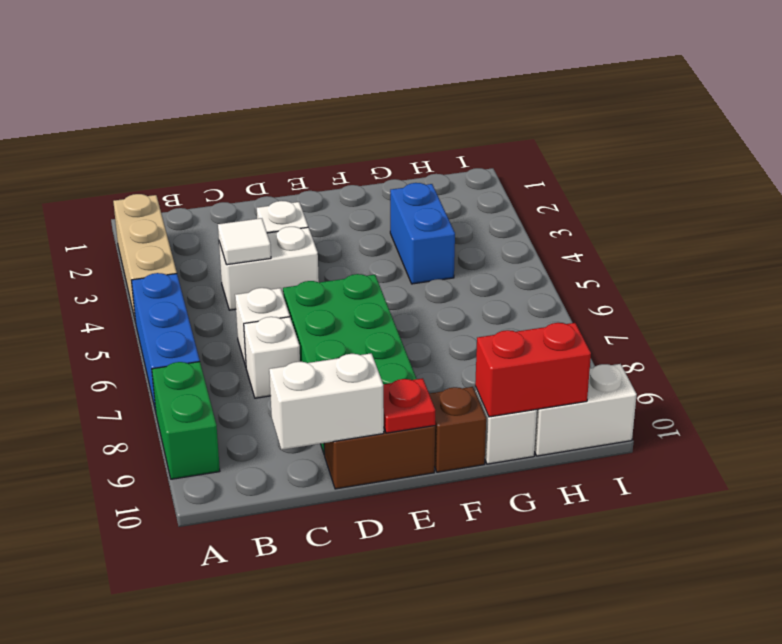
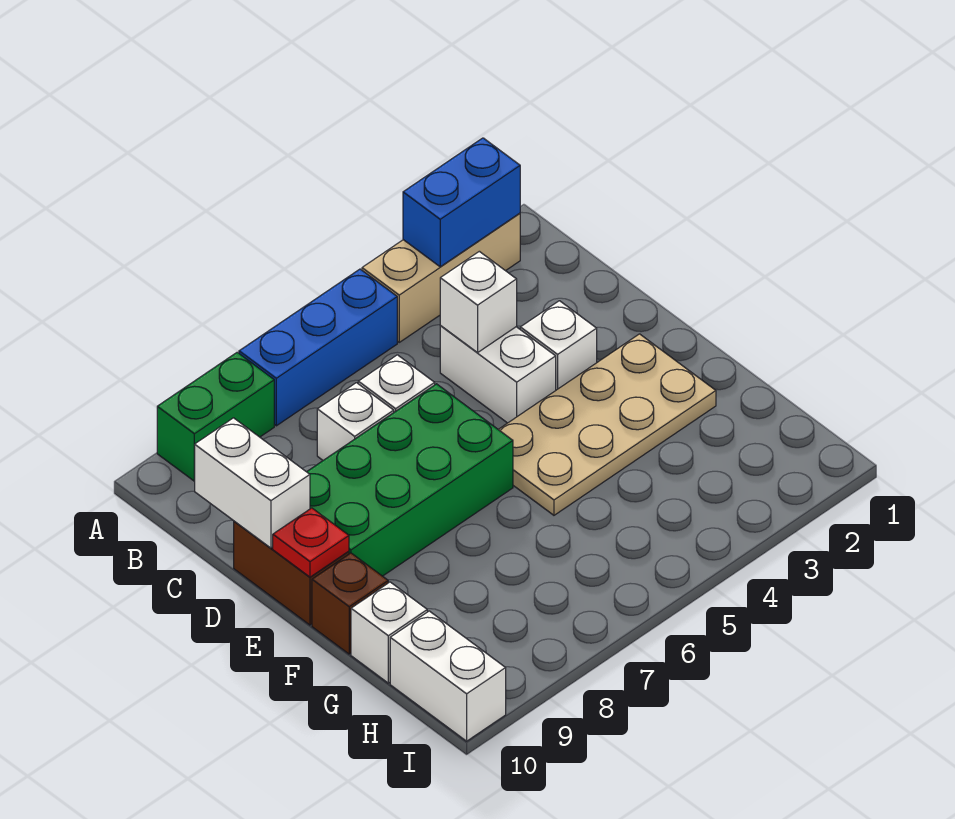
white tile C4 level 2 -> white brick C4 level 2
none -> tan plate E2:F5 level 1
blue brick G3:G4 level 1 -> blue brick A2:A3 level 2
red brick G10:H10 level 2 -> none

